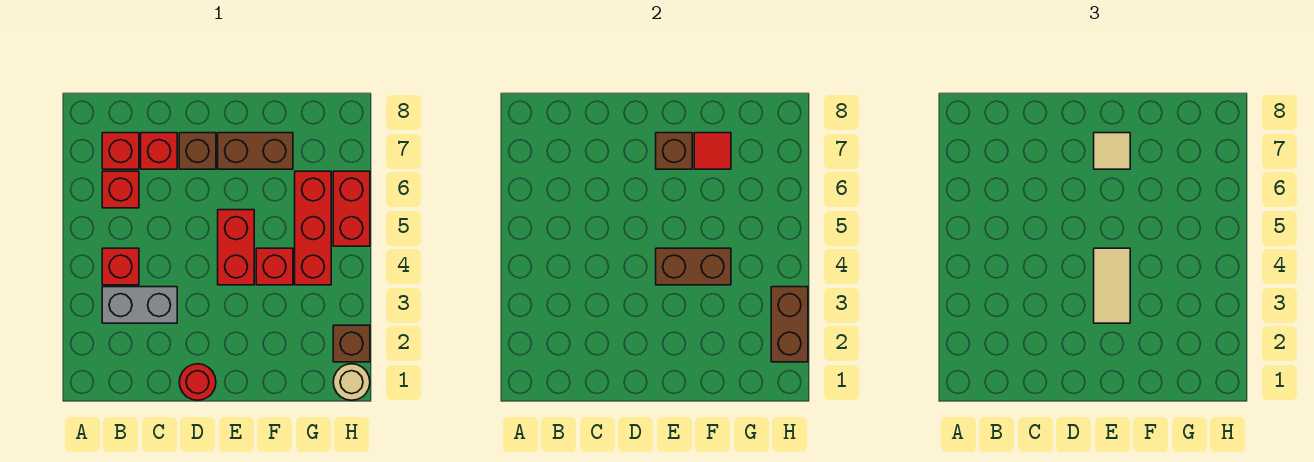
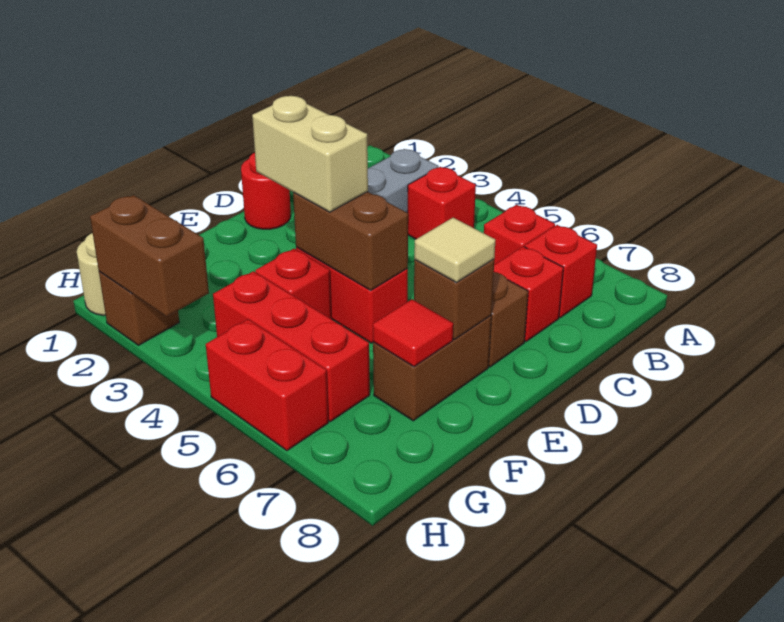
tan tile E3:E4 level 3 -> tan brick E3:E4 level 3
brown brick E4:F4 level 2 -> brown brick E4:E5 level 2

